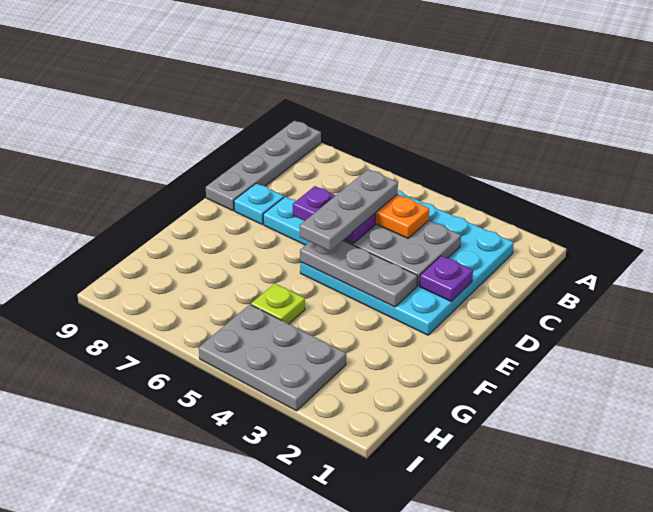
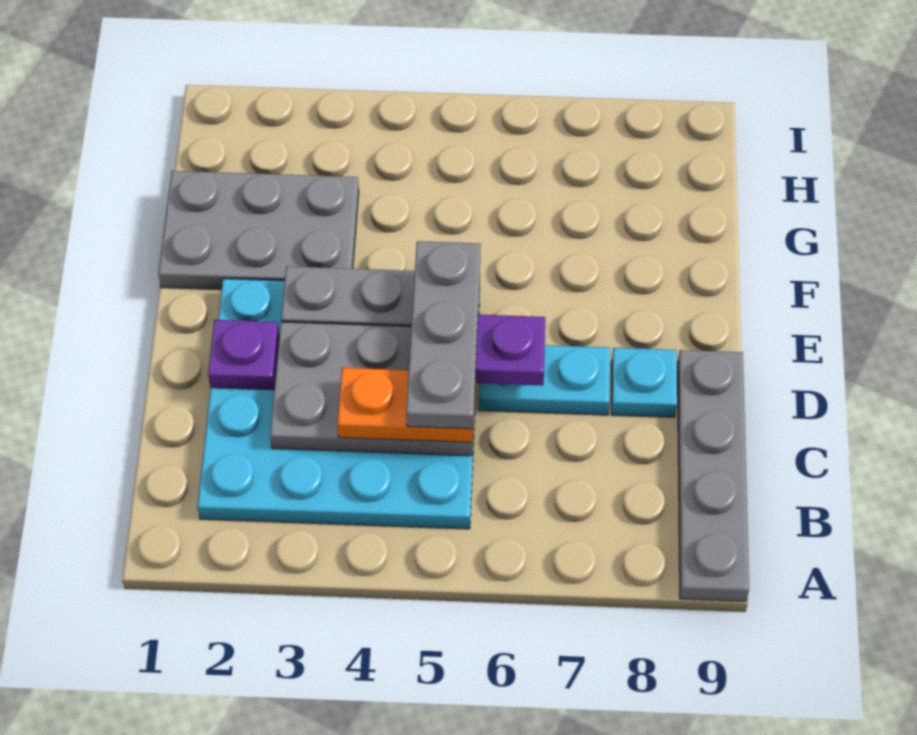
lime plate G5 level 1 -> none
grey plate H3:I5 level 1 -> grey plate F1:G3 level 1

